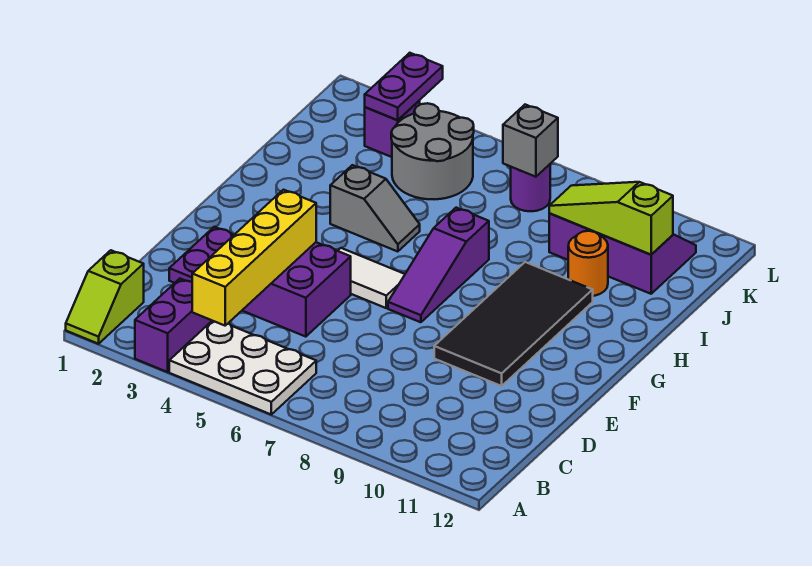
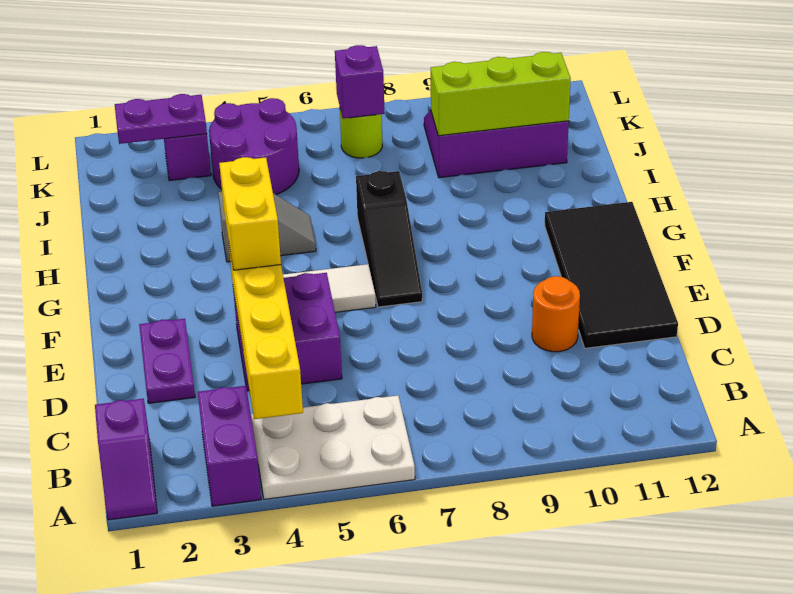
lime slope A1:B1 level 1 top B -> purple slope A1:B1 level 1 top B
none -> yellow brick E4:F4 level 3
black tile E9:H10 level 1 -> black tile D11:G12 level 1
purple slope F7:H7 level 1 top H -> black slope F7:H7 level 1 top H
orange round brick I10 level 1 -> orange round brick D10 level 1
grey round brick J4:K5 level 1 -> purple round brick J4:K5 level 1
lime slope J9:J11 level 2 top 11 -> lime brick J9:J11 level 2
purple plate K3:L3 level 2 -> purple plate K2:K3 level 2
purple round brick K7 level 1 -> lime round brick K7 level 1
grey brick K7 level 2 -> purple brick K7 level 2

